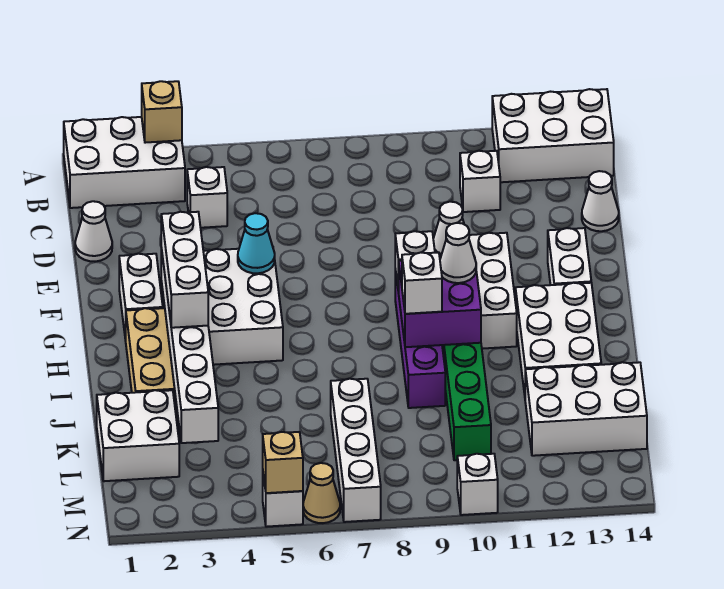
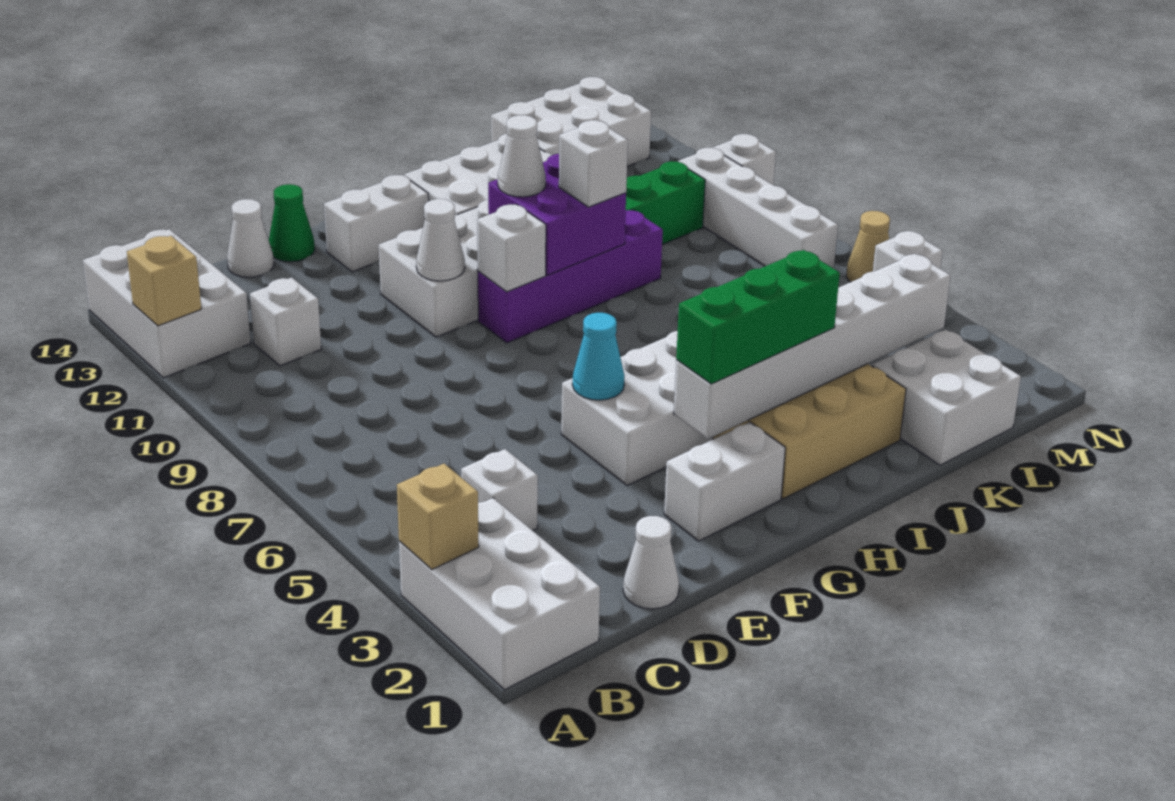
none -> green cone E14 level 1
white brick G3:I3 level 3 -> green brick G3:I3 level 3
white brick K7:N7 level 1 -> white brick M7:M10 level 1
white brick K12:L14 level 1 -> white brick K13:M14 level 1
tan brick N5 level 2 -> tan brick A12 level 2

